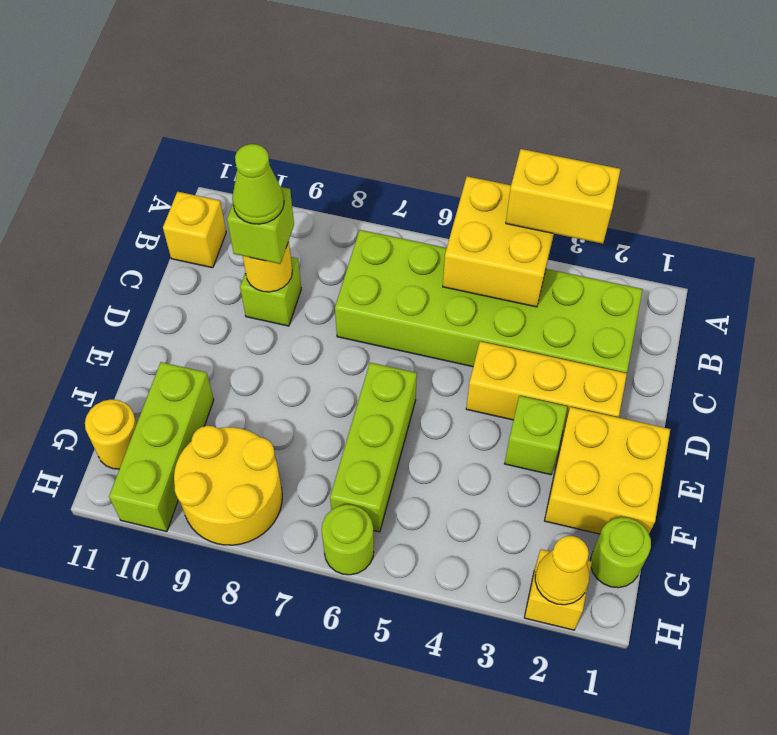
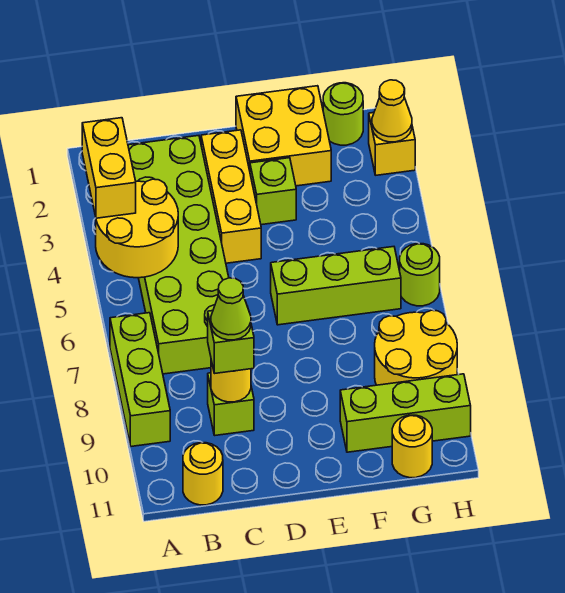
yellow brick A4:B5 level 2 -> yellow round brick A4:B5 level 2
none -> lime brick A7:A9 level 1
yellow brick B11 level 1 -> yellow round brick B11 level 1

